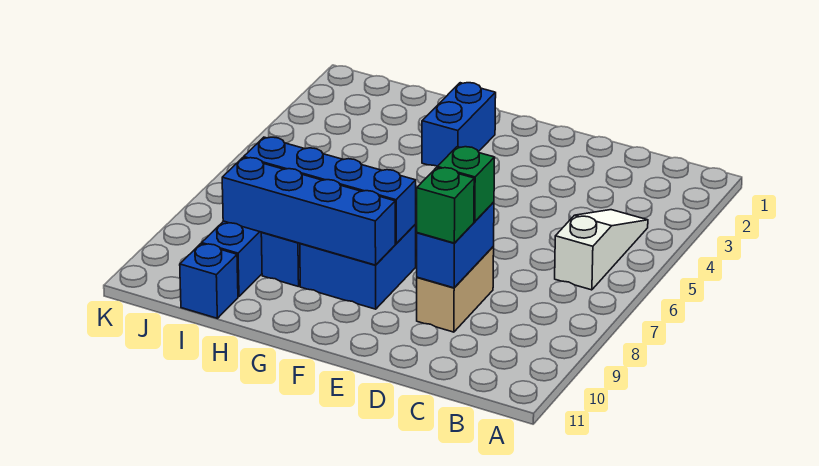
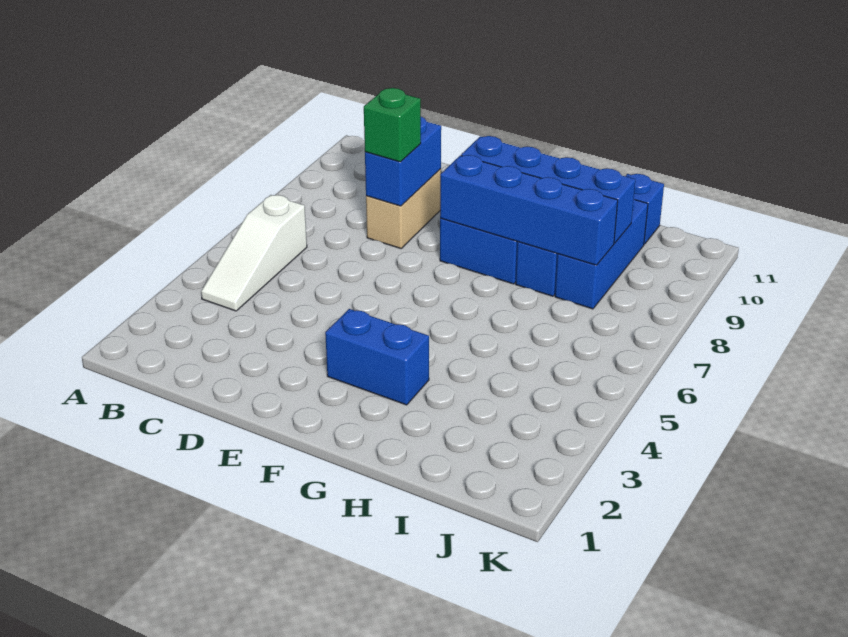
green brick D9 level 3 -> none
blue brick G2:G3 level 1 -> blue brick F3:G3 level 1

